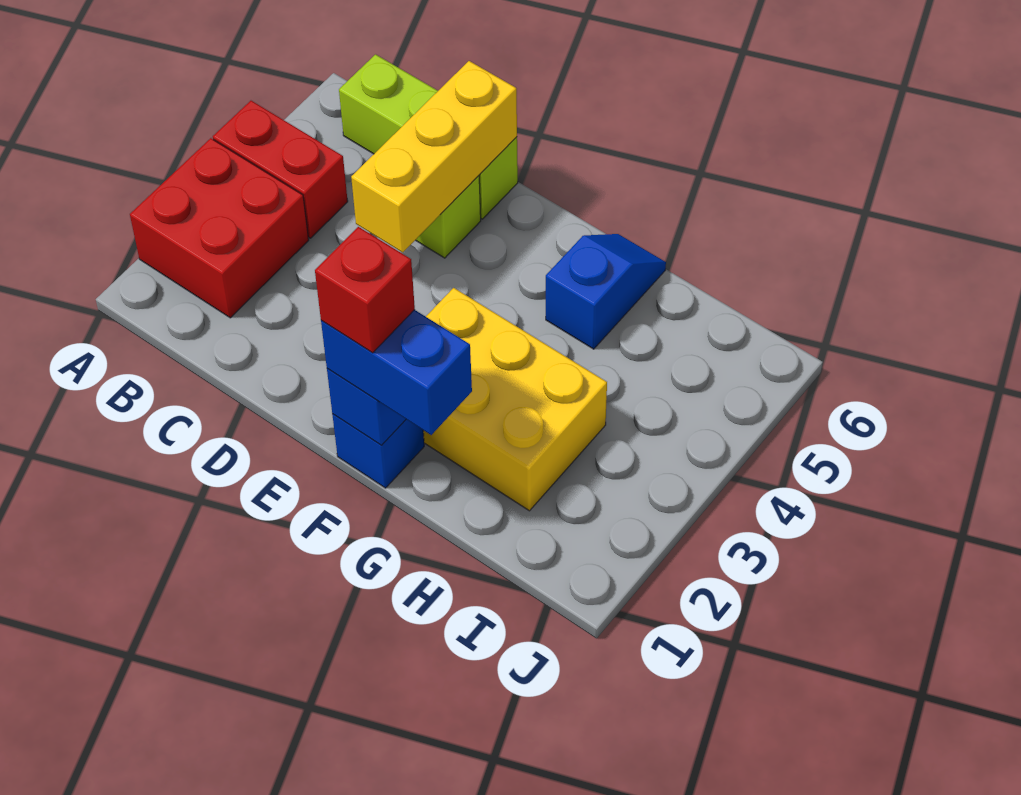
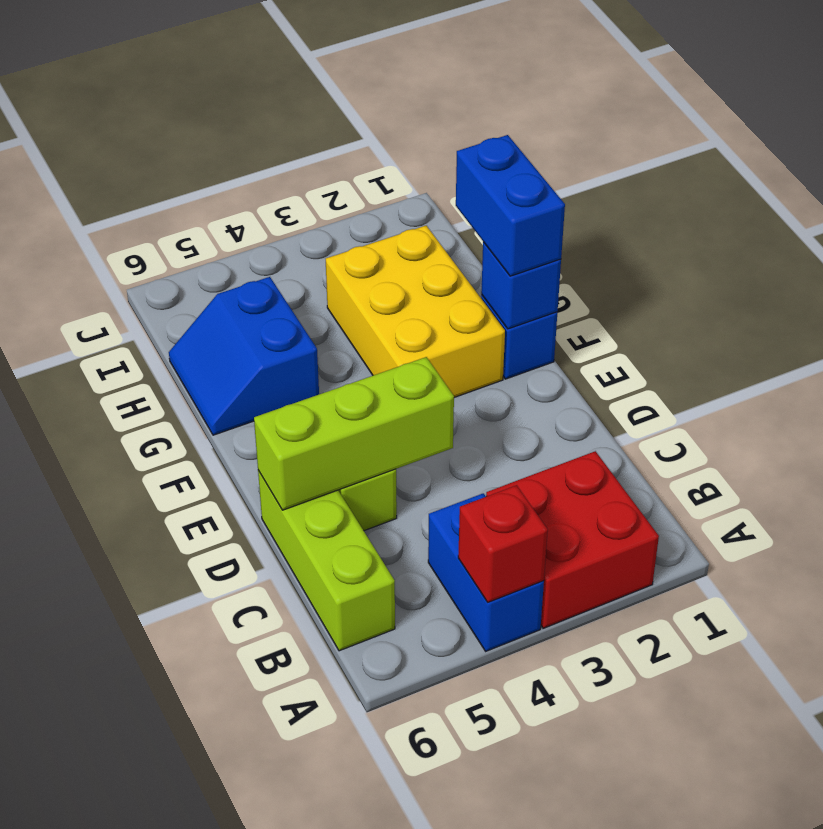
red brick A4:B4 level 1 -> blue brick A4:B4 level 1
yellow brick D4:D6 level 2 -> lime brick D4:D6 level 2
red brick F1 level 4 -> red brick A4 level 2
blue slope G5:G6 level 1 top 5 -> blue slope G5:H6 level 1 top 5

